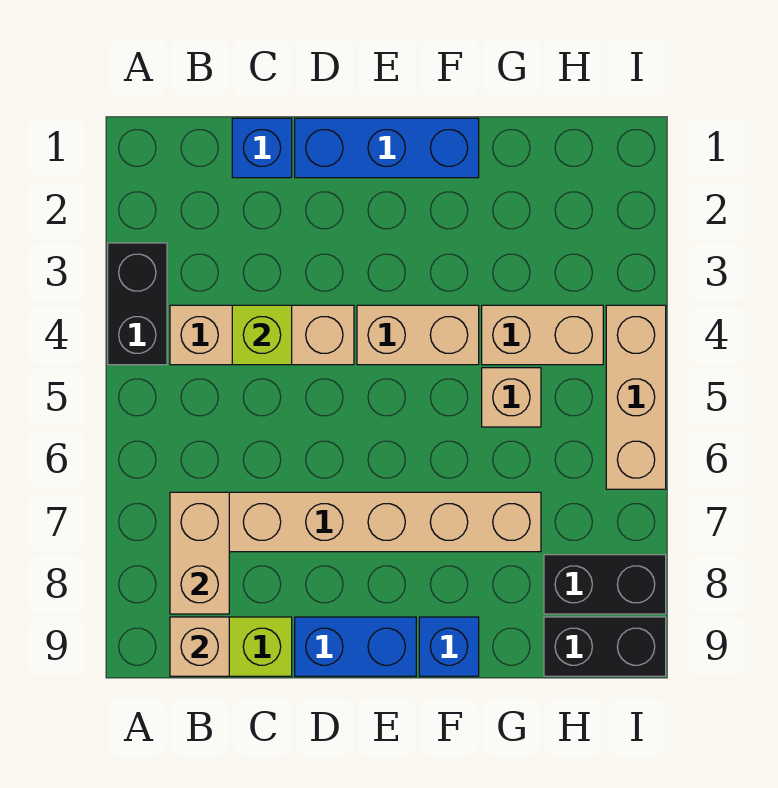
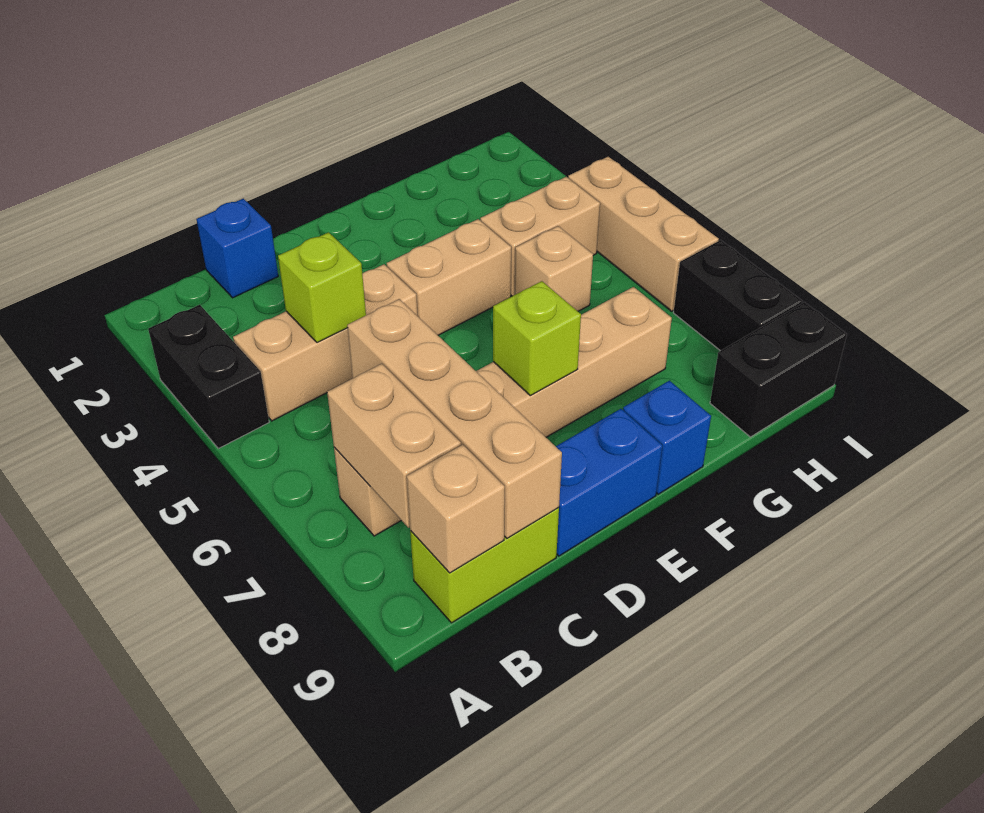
none -> tan brick C6:C9 level 2
blue brick D1:F1 level 1 -> none
none -> lime brick E7 level 2
black brick H8:I8 level 1 -> black brick I7:I8 level 1

